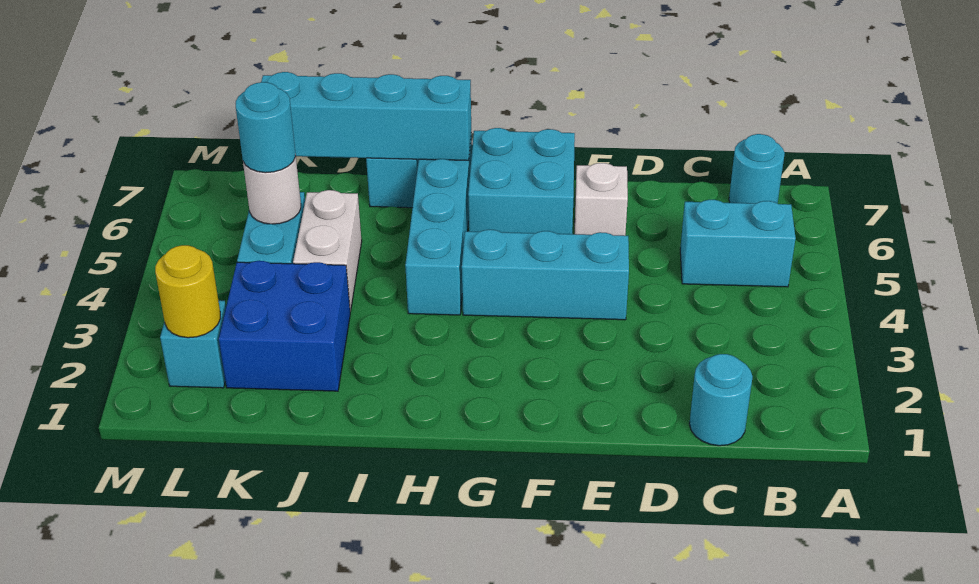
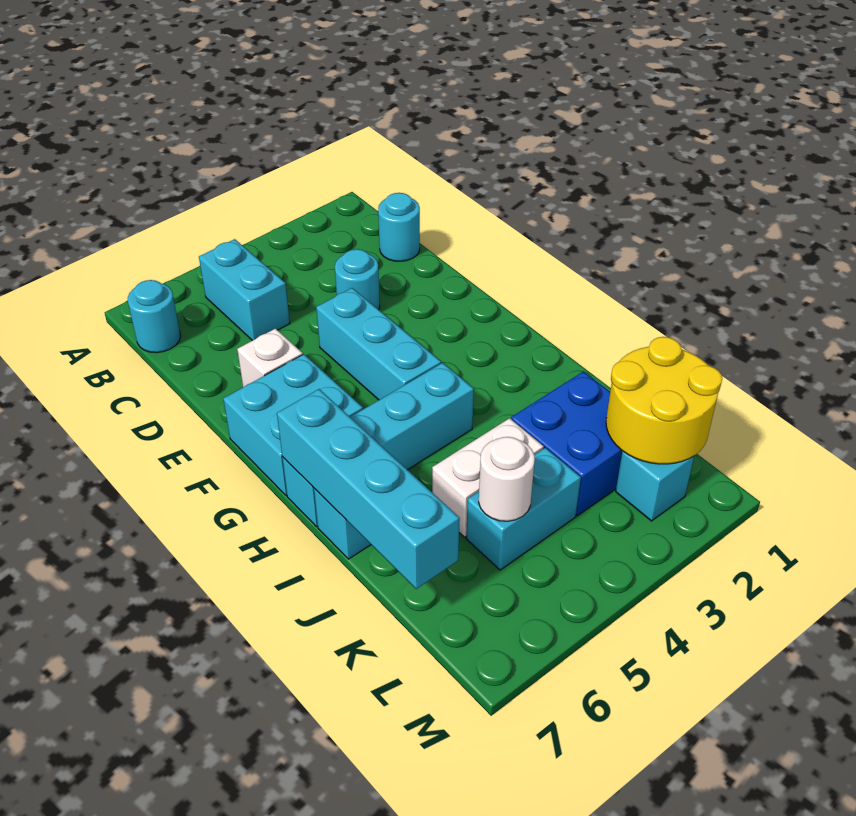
cyan round brick K5 level 3 -> cyan round brick D3 level 1
yellow round brick L2 level 2 -> yellow round brick K1:L2 level 2

